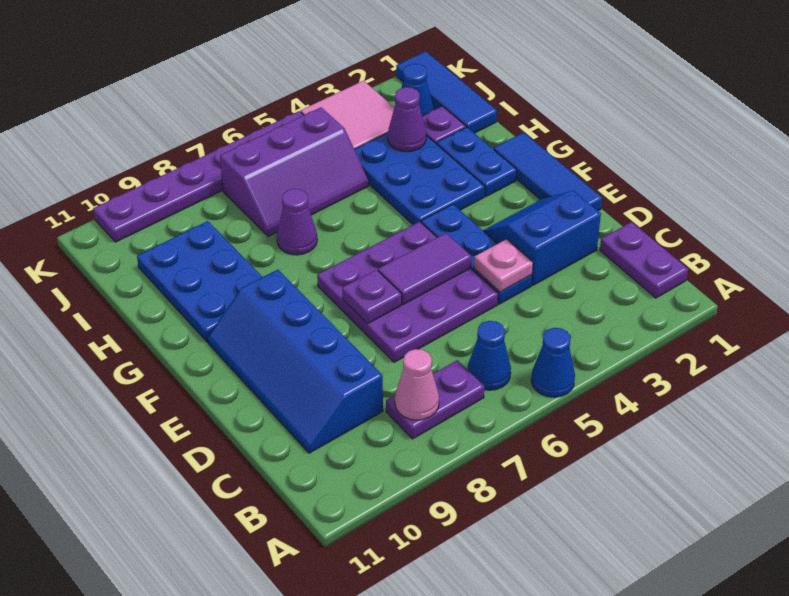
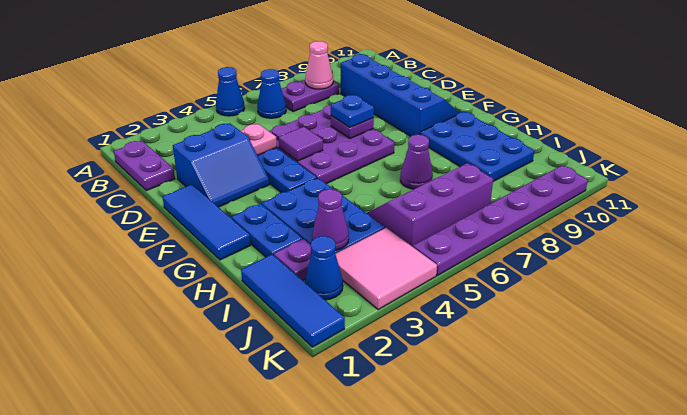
purple tile E5:E6 level 2 -> purple tile E5 level 2
none -> blue plate E7 level 3

